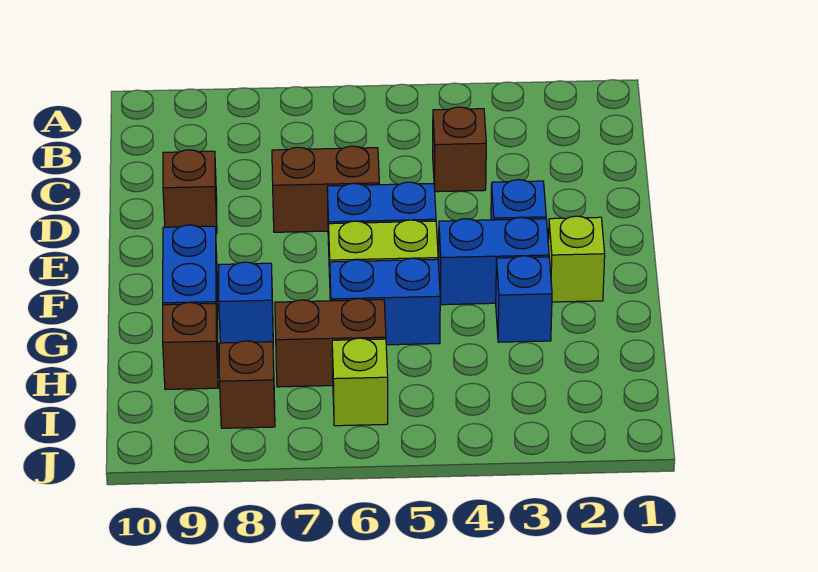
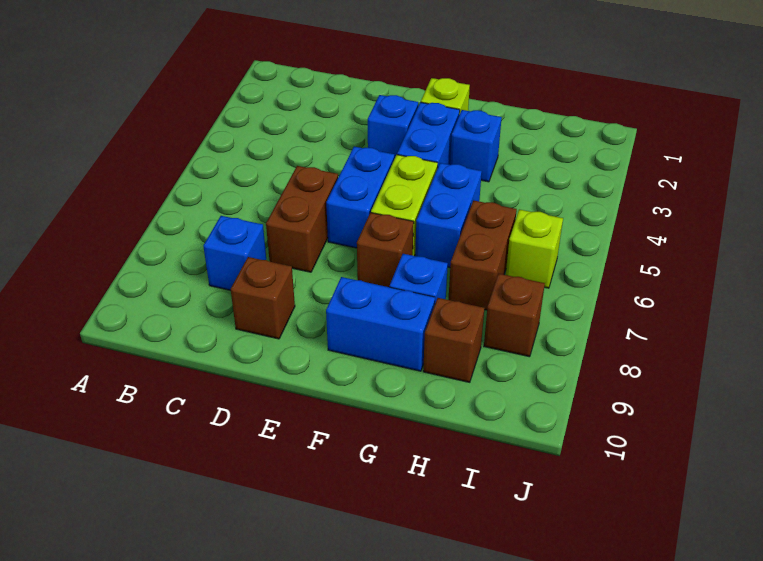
brown brick C4 level 1 -> brown brick F7 level 1
none -> blue brick C8 level 1

